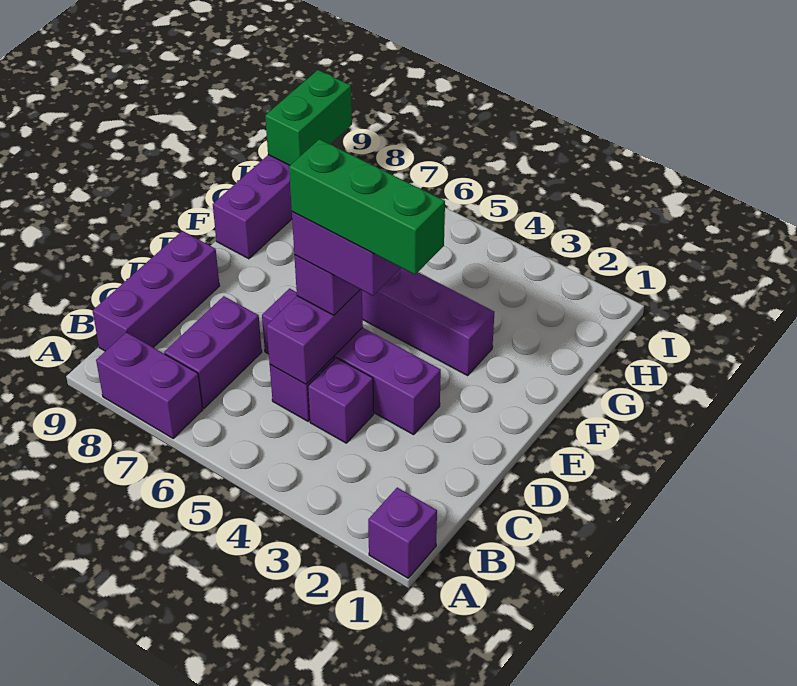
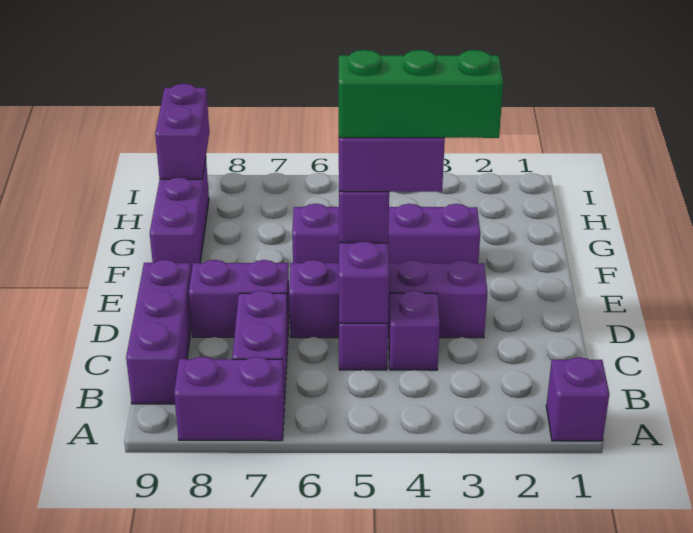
none -> purple brick D7:D8 level 1
green brick H9:I9 level 2 -> purple brick H9:I9 level 2

